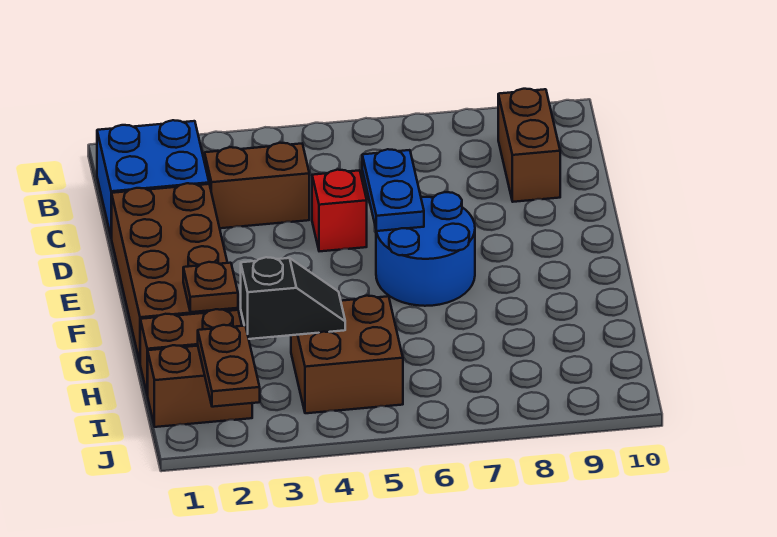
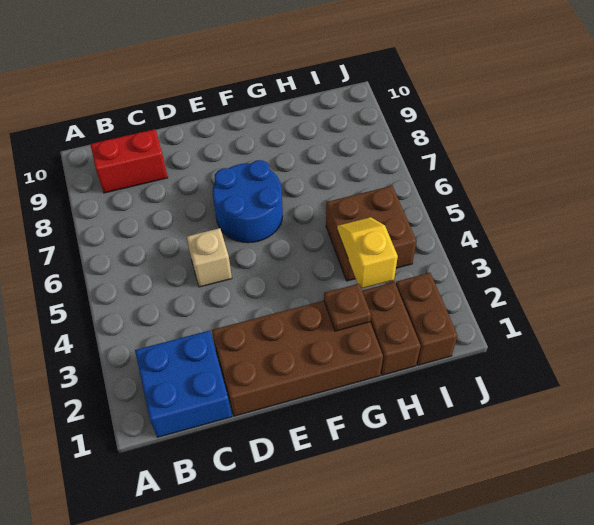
brown brick B9:C9 level 1 -> red brick B9:C9 level 1
brown brick C3:C4 level 1 -> none
red brick D5 level 1 -> tan brick D5 level 1
blue plate D6:E6 level 2 -> none
black slope H3:H4 level 2 top 3 -> yellow slope H3:H4 level 2 top 3
brown plate I2:J2 level 2 -> none

